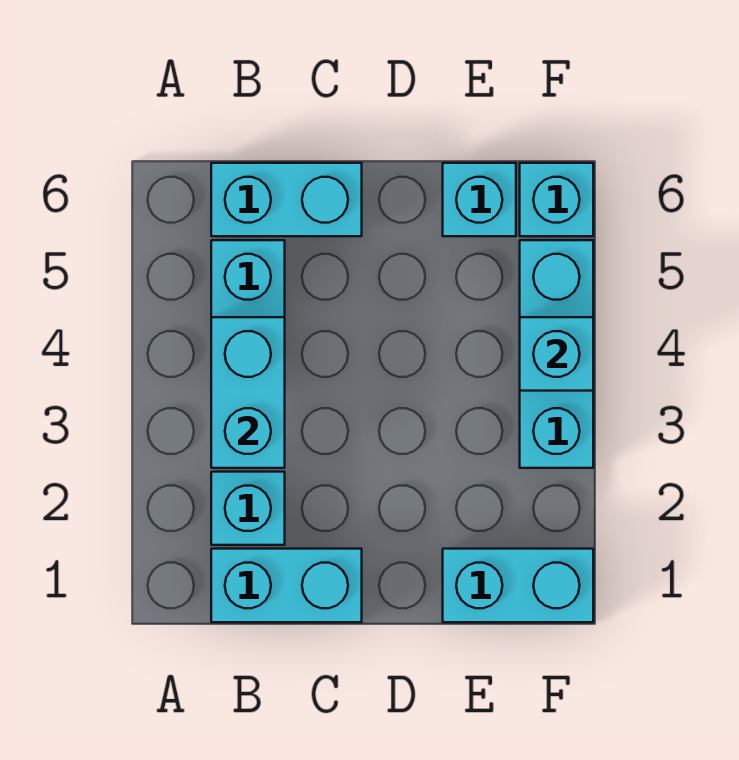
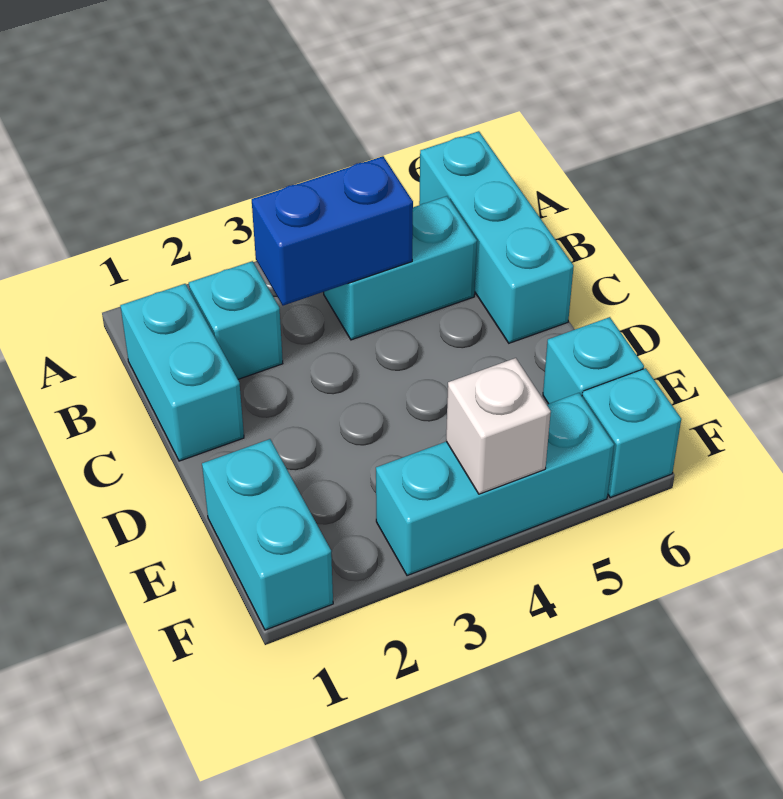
cyan brick B3:B4 level 2 -> blue brick B3:B4 level 2
cyan brick B6:C6 level 1 -> cyan brick A6:C6 level 1
cyan brick F4 level 2 -> white brick F4 level 2

